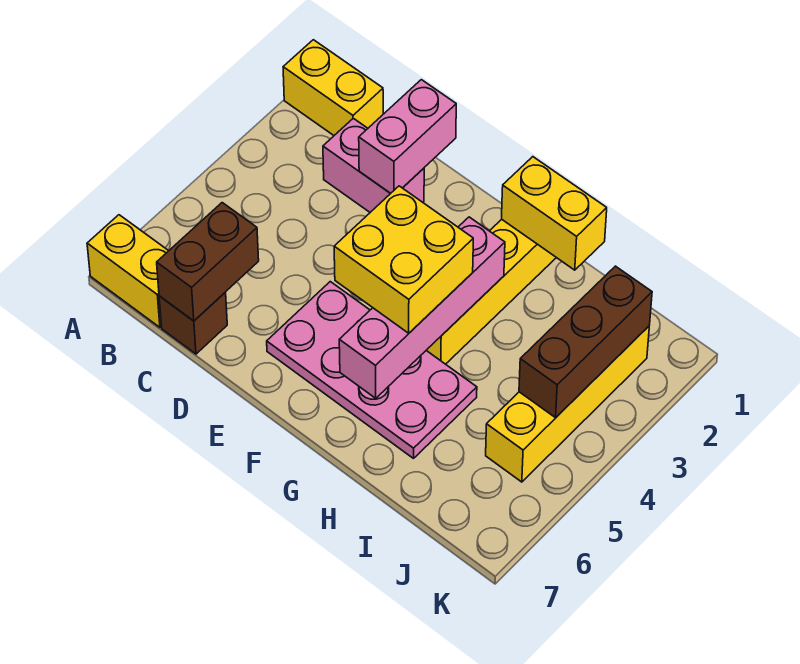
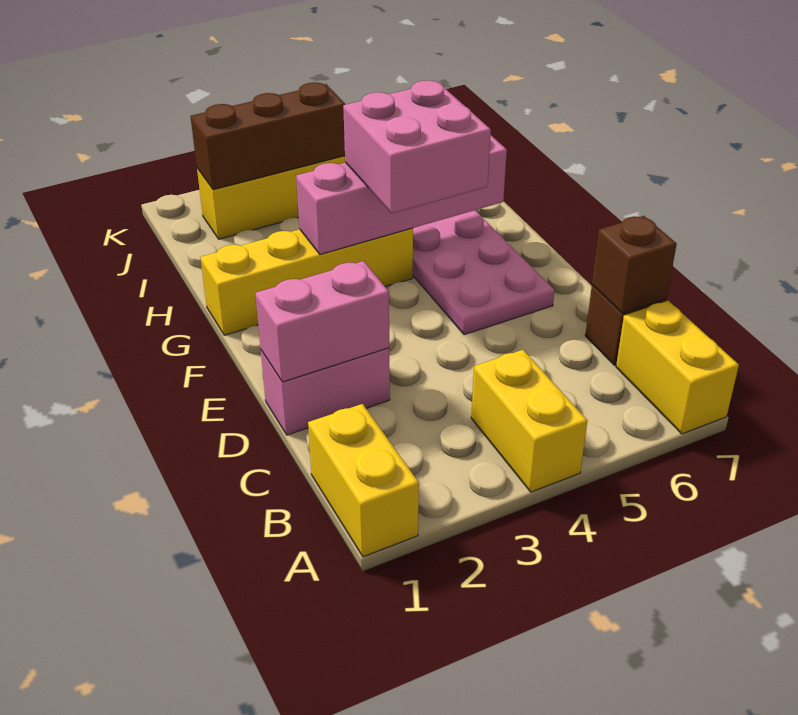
pink brick C2:D2 level 1 -> pink brick D1:D2 level 1
brown brick C6:C7 level 2 -> brown brick C7 level 2
yellow brick F4:G5 level 3 -> pink brick F4:G5 level 3
yellow brick G1:H1 level 2 -> yellow brick A4:B4 level 1

